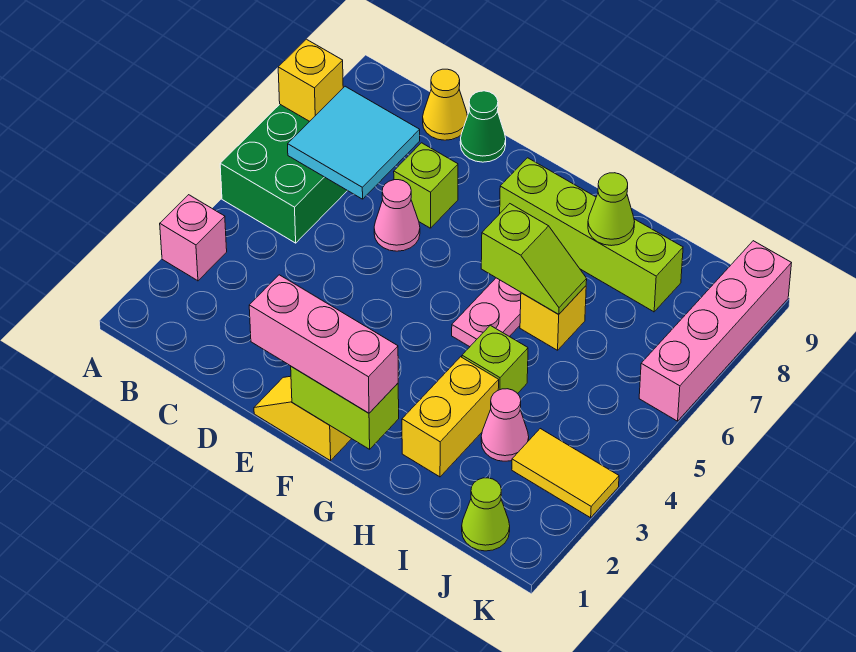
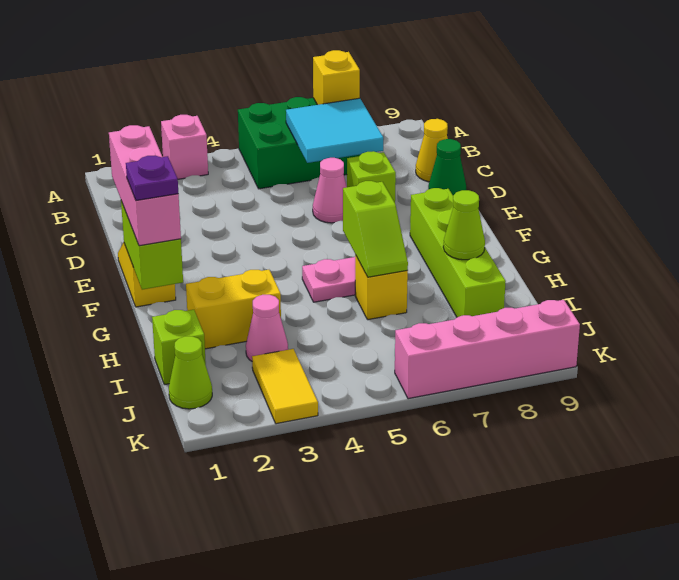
none -> purple plate G1 level 4
lime brick H4 level 1 -> lime brick I1 level 1

